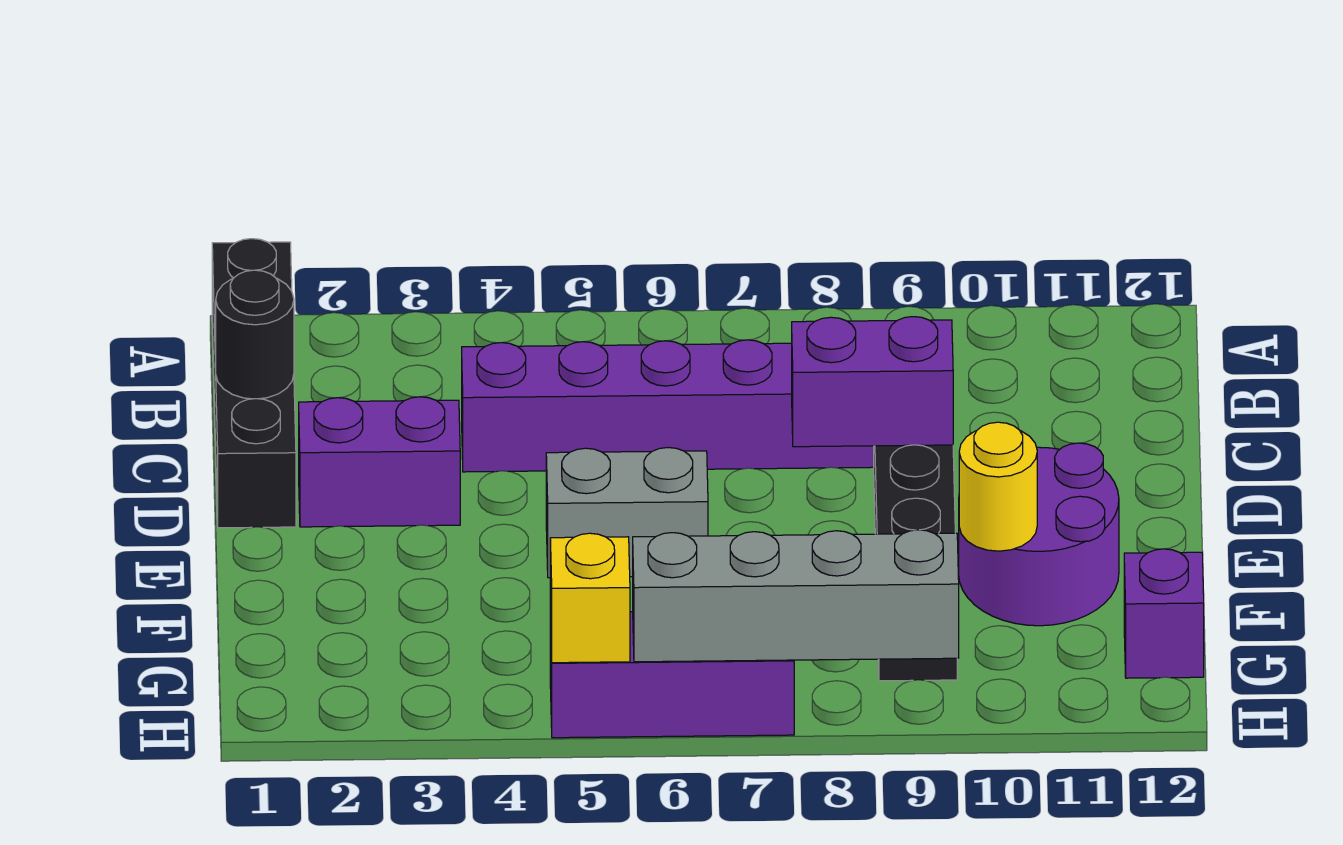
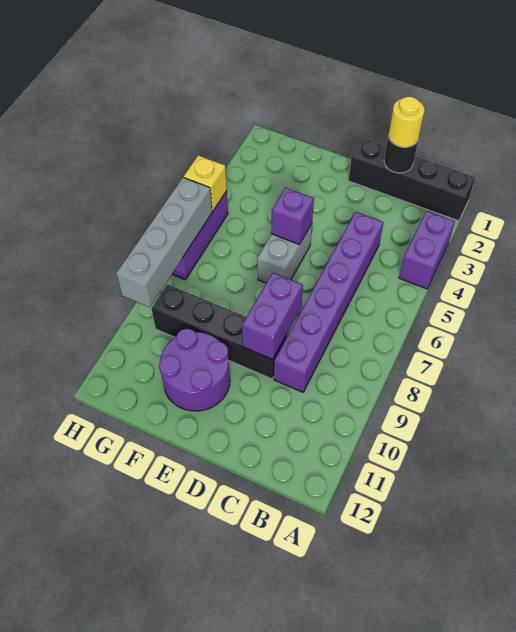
purple brick D2:D3 level 1 -> purple brick A3:A4 level 1
yellow round brick F10 level 2 -> yellow round brick C1 level 3
purple brick G12 level 1 -> purple brick E5 level 2

